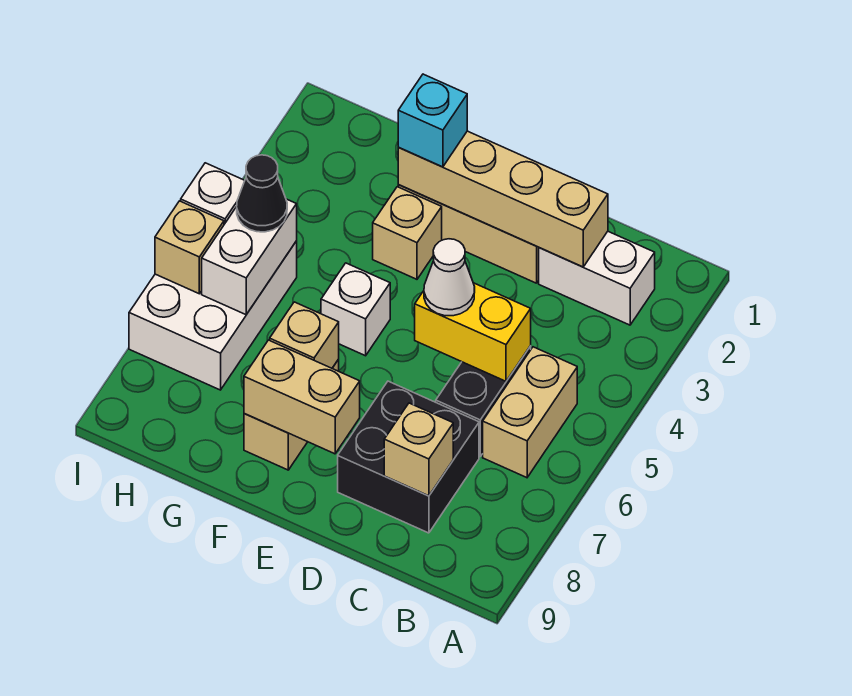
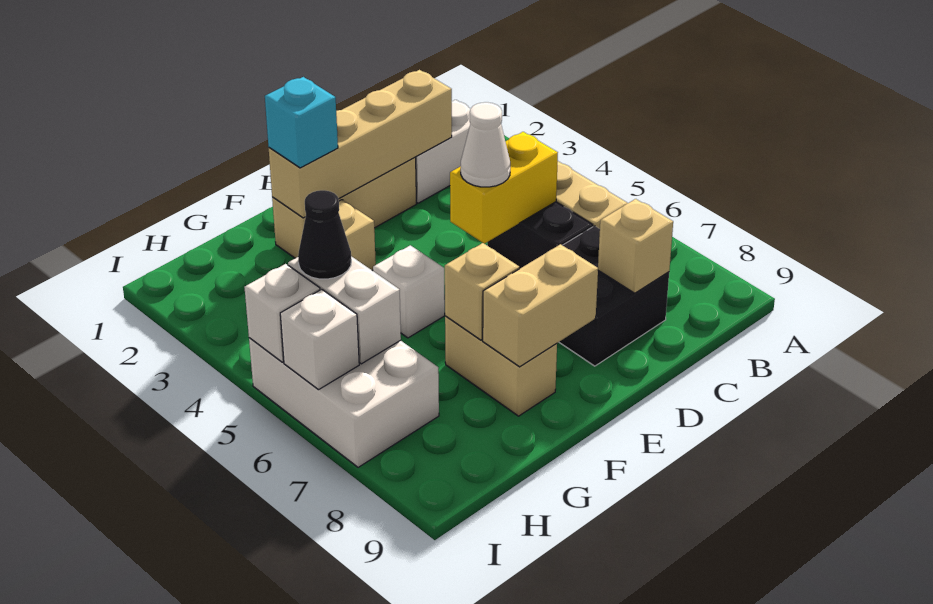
tan brick I6 level 2 -> white brick I6 level 2

